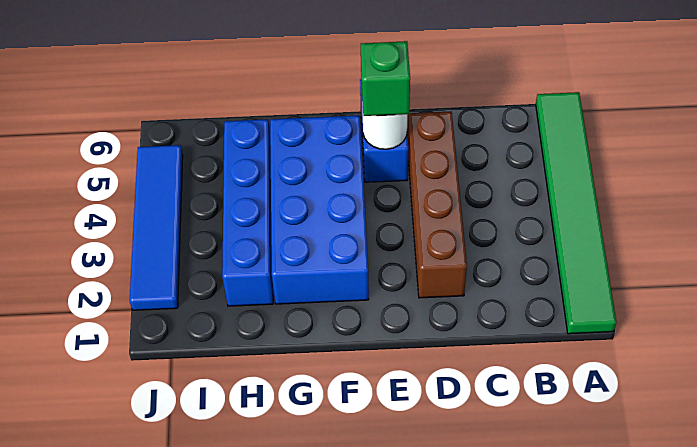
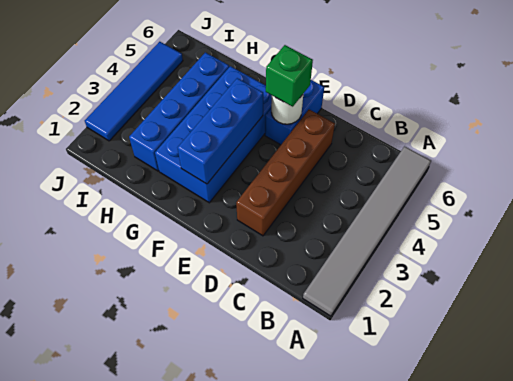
green tile A1:A6 level 1 -> grey tile A1:A6 level 1
none -> blue brick F2:F4 level 2

